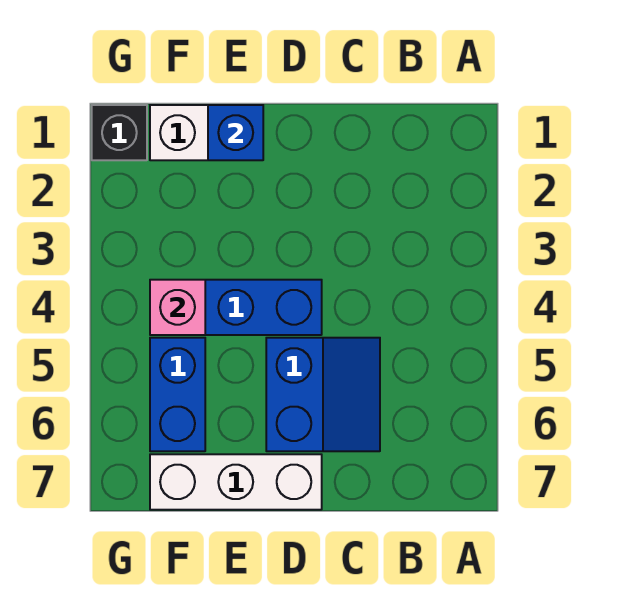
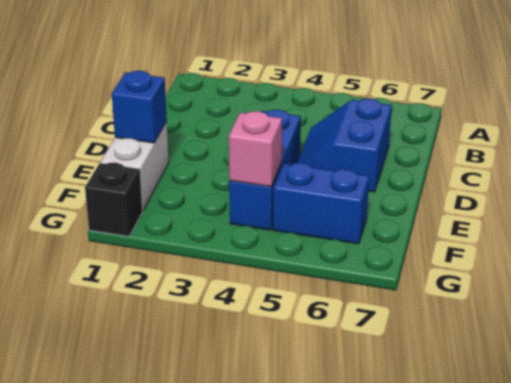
blue slope C5:D6 level 1 top D -> blue slope C5:D6 level 1 top 6
white brick D7:F7 level 1 -> none

